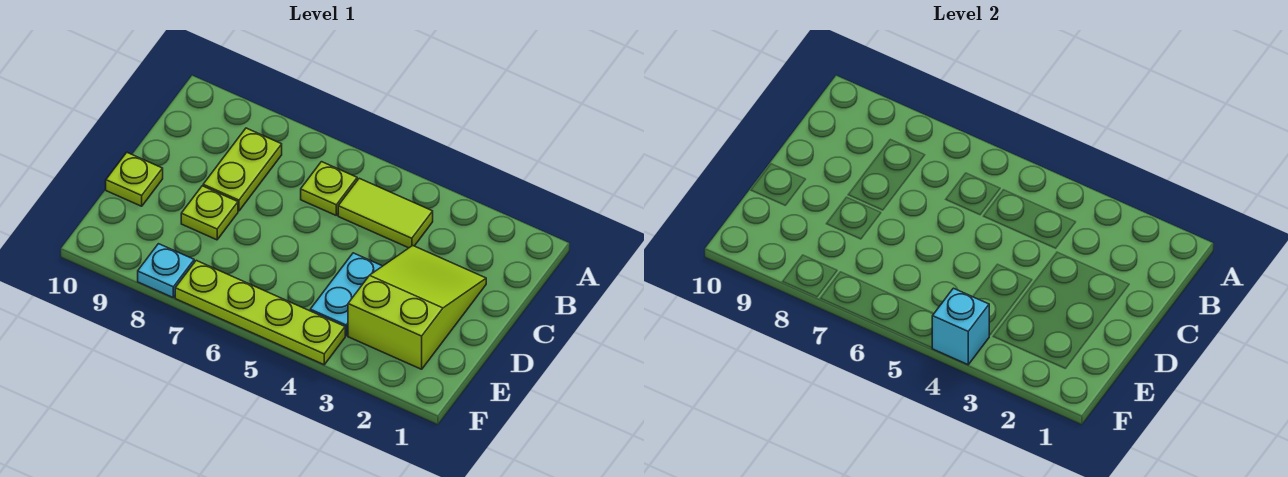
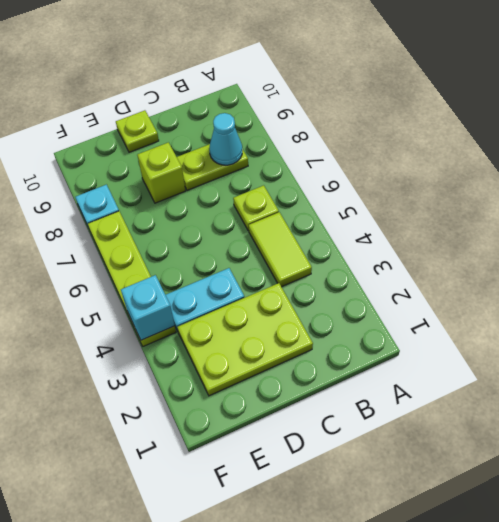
none -> cyan cone B8 level 2
lime slope C2:E3 level 1 top E -> lime plate C2:E3 level 1
lime plate D8 level 1 -> lime brick D8 level 1

